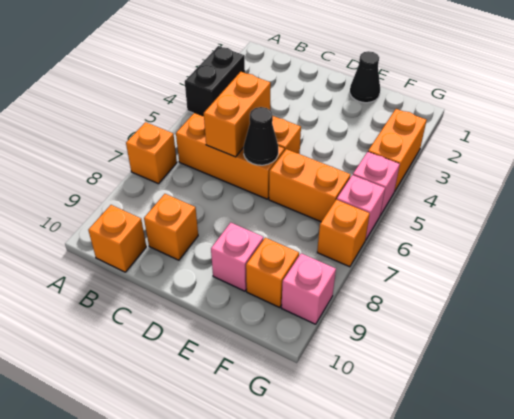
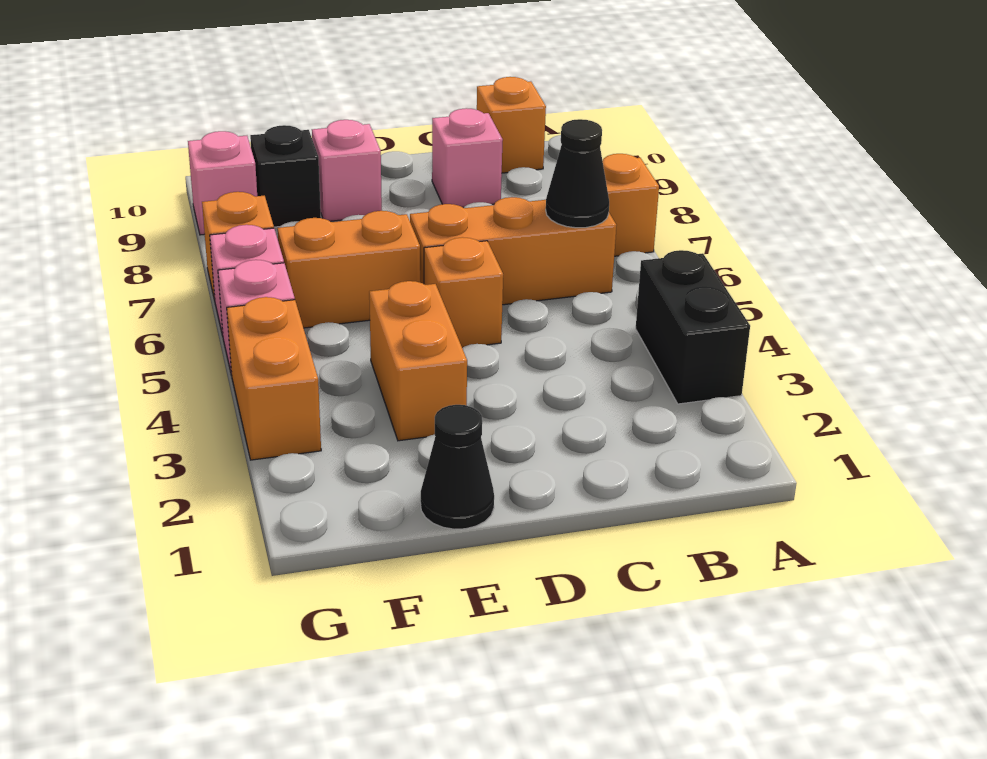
orange brick C5:C6 level 2 -> orange brick E3:E4 level 1
orange brick C9 level 1 -> pink brick C9 level 1
black cone D6 level 2 -> black cone B6 level 2
orange brick F9 level 1 -> black brick F9 level 1

